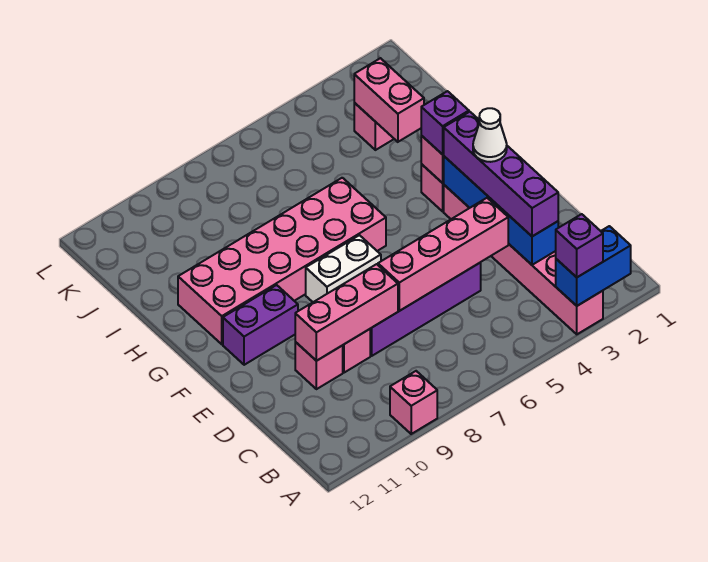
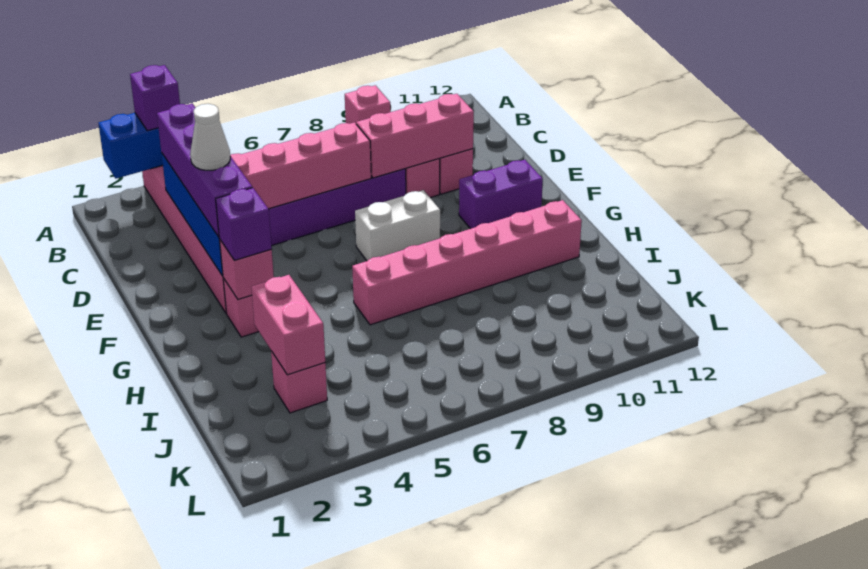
pink brick G6:H11 level 1 -> pink brick H6:H11 level 1

